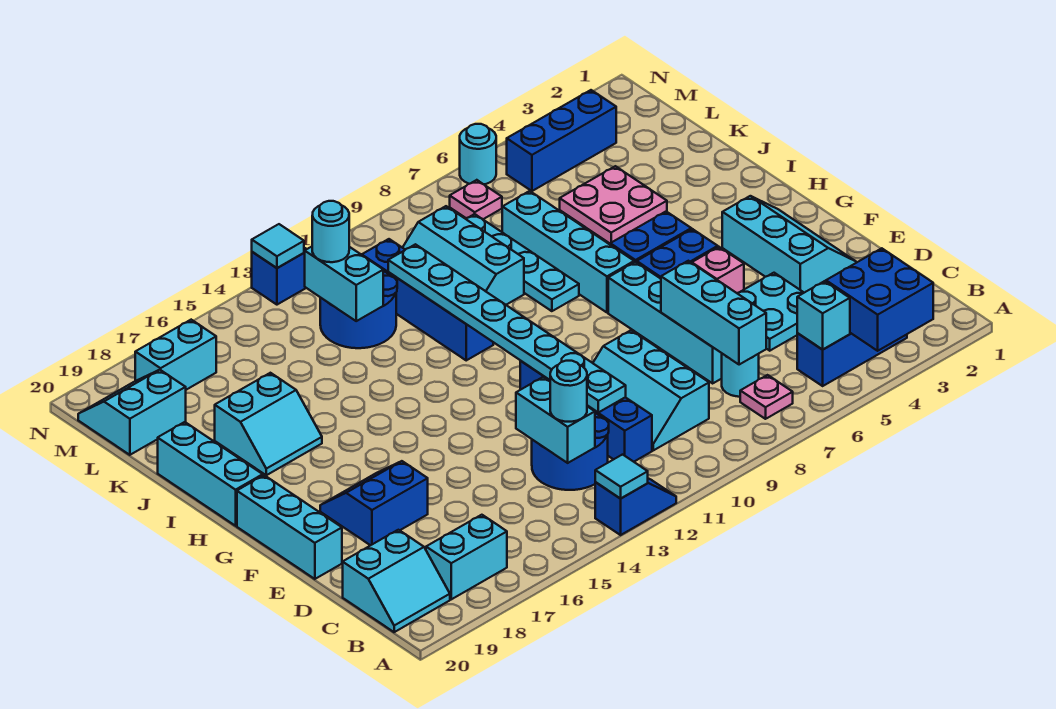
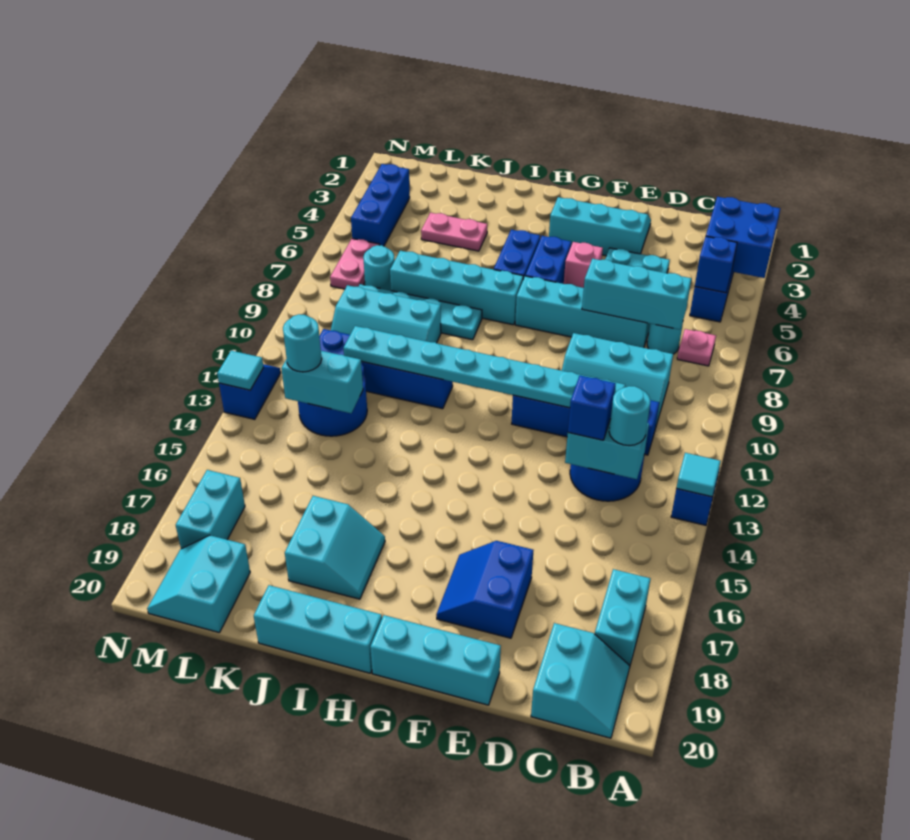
cyan brick B5 level 2 -> blue brick B5 level 2
none -> blue brick D13 level 3
pink plate J4:K5 level 1 -> pink plate J4:K4 level 1
pink plate M7 level 1 -> pink plate M6:M7 level 1
cyan round brick N6 level 1 -> cyan round brick L7 level 1

